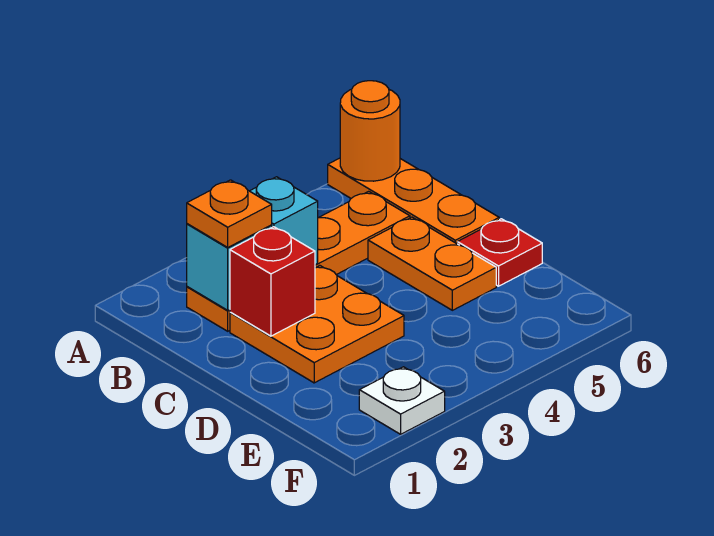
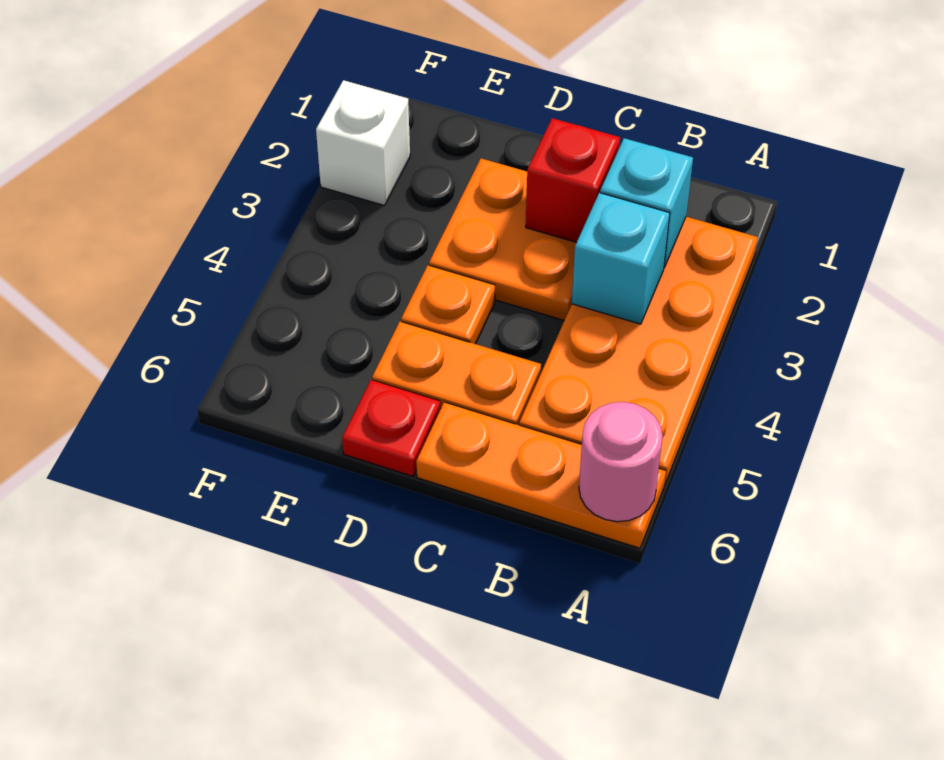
orange round brick A6 level 2 -> pink round brick A6 level 2
orange plate B2:B5 level 1 -> orange plate A2:B5 level 1
orange plate B2 level 3 -> orange plate D4 level 1
white plate F2 level 1 -> white brick F2 level 1

